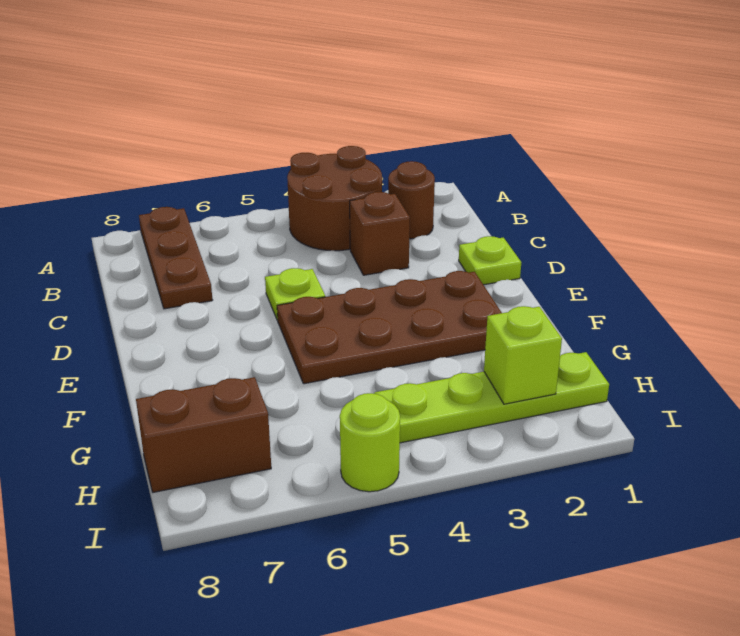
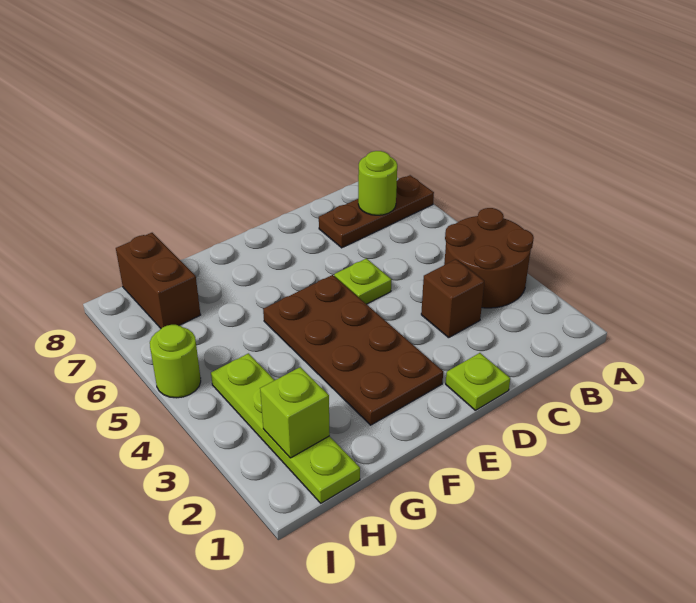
brown round brick B2 level 1 -> none
none -> lime round brick B7 level 2

